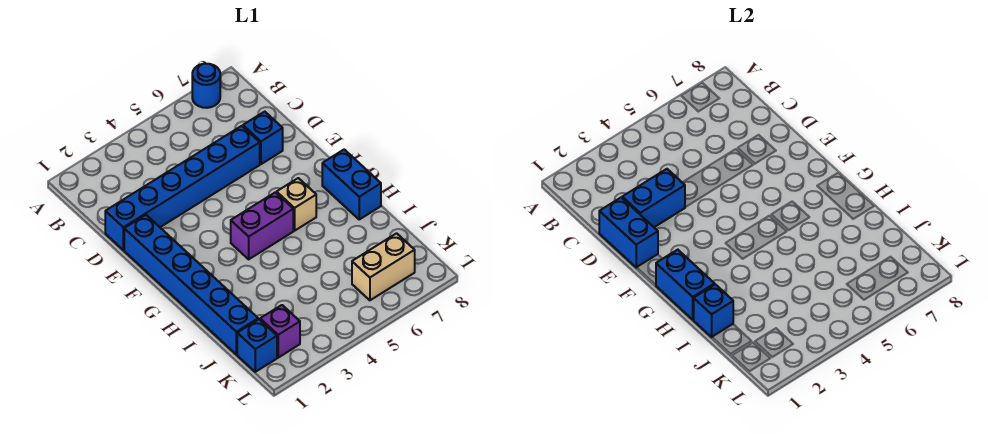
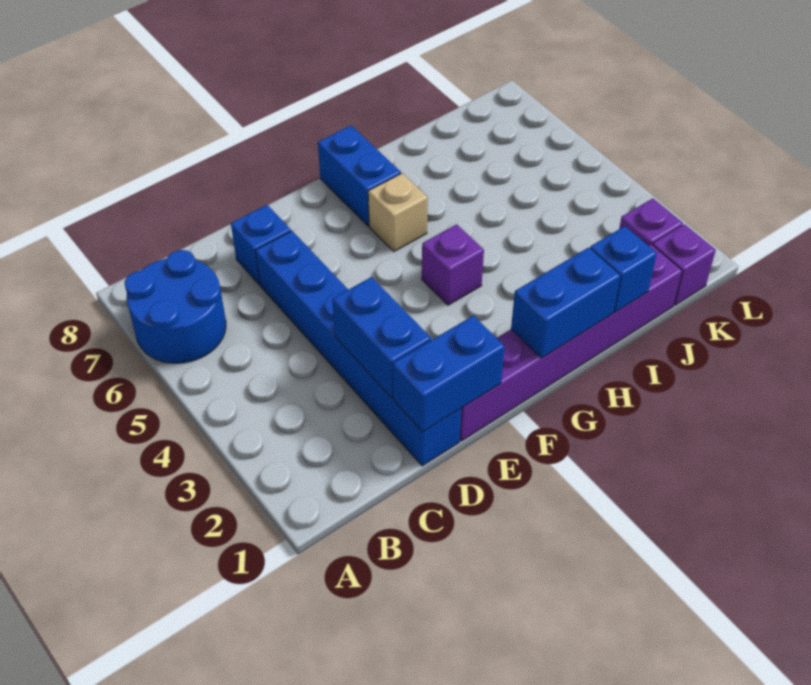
blue round brick A7 level 1 -> blue round brick A6:B7 level 1
blue brick E1:J1 level 1 -> purple brick E1:J1 level 1
purple brick G4:G5 level 1 -> purple brick G4 level 1
blue brick G8:H8 level 1 -> blue brick G7:G8 level 1
blue brick K1 level 1 -> purple brick K1 level 1
tan brick K6:K7 level 1 -> none

